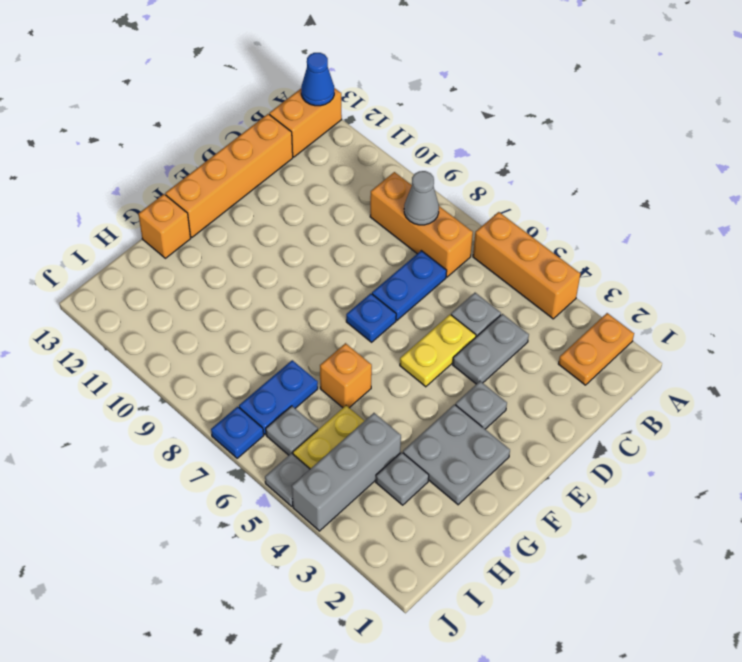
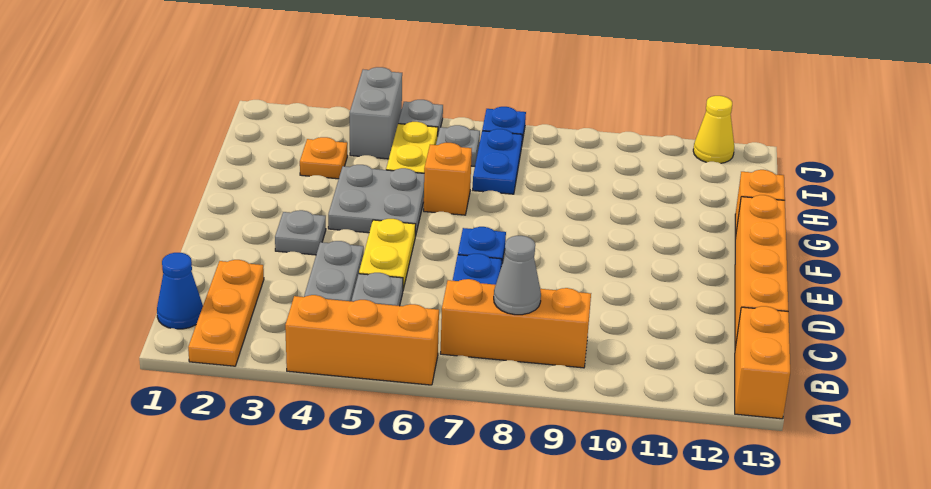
orange plate A2:B2 level 1 -> orange plate A2:C2 level 1
blue cone A13 level 2 -> blue cone B1 level 1
grey plate F2:G3 level 1 -> grey plate F4:G5 level 1
grey plate H3 level 1 -> orange plate H3 level 1
grey brick H4:J4 level 1 -> grey brick I4:J4 level 1
none -> yellow cone J12 level 1

